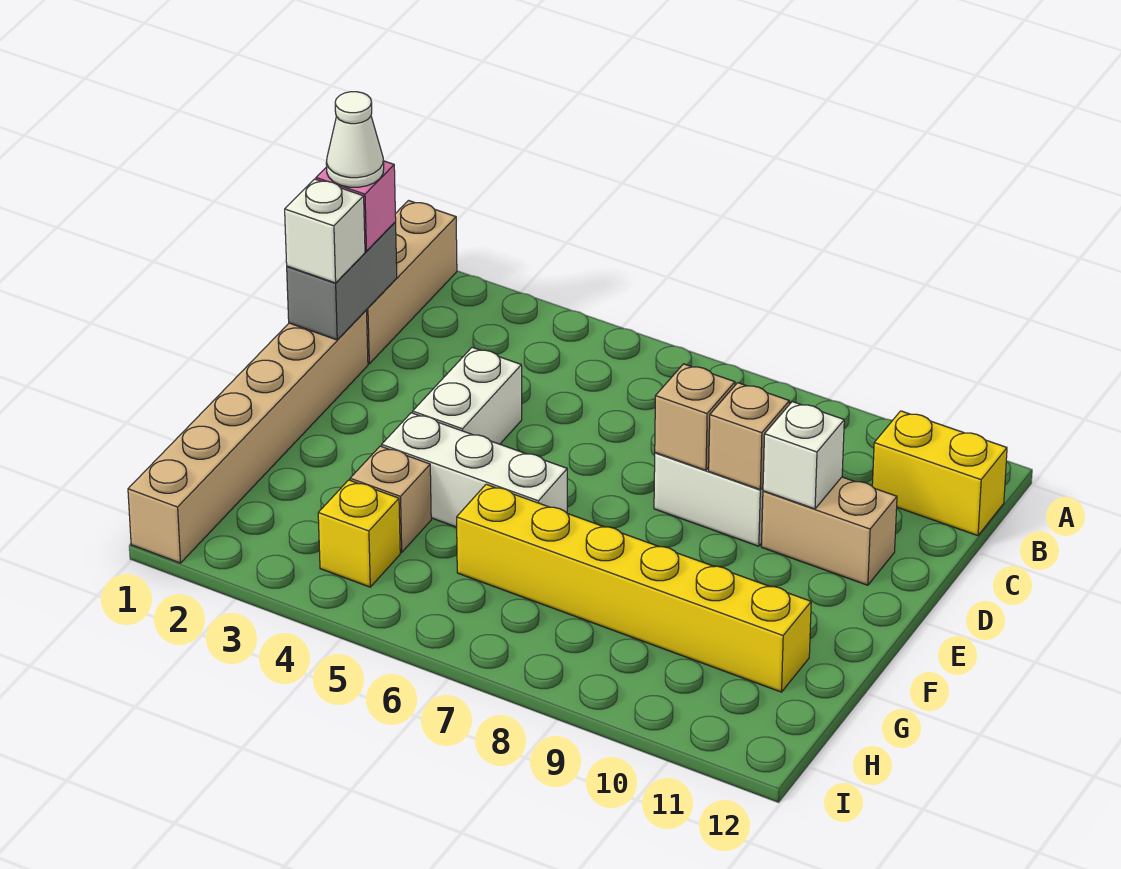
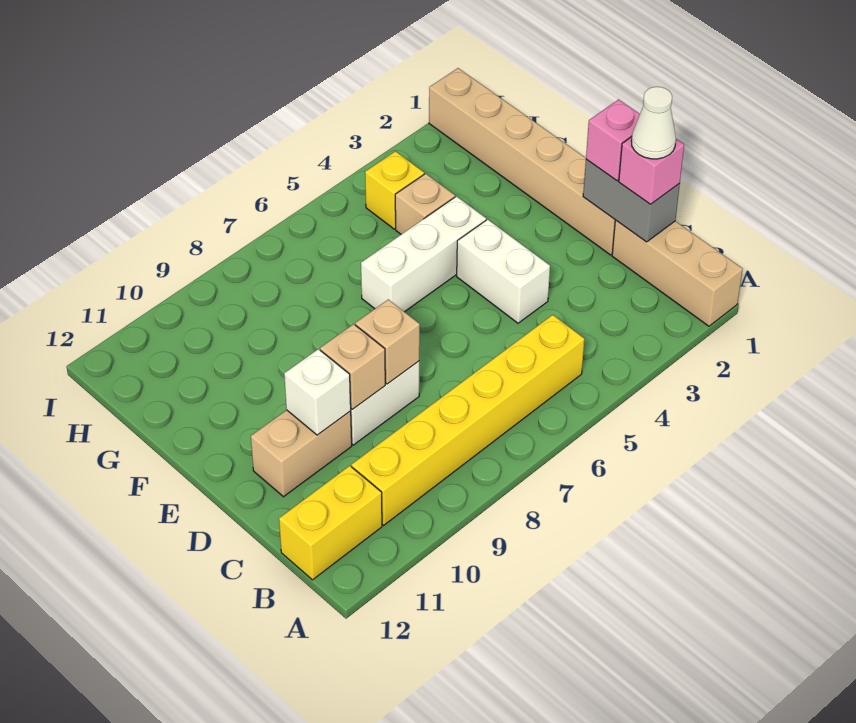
white brick D1 level 3 -> pink brick D1 level 3
yellow brick G6:G11 level 1 -> yellow brick B5:B10 level 1

